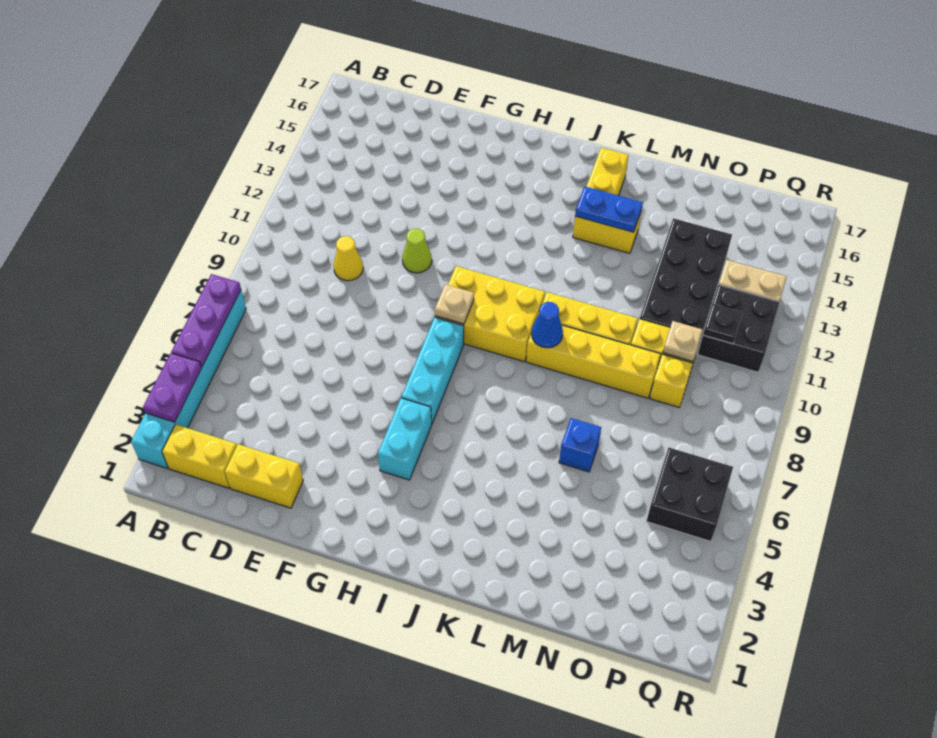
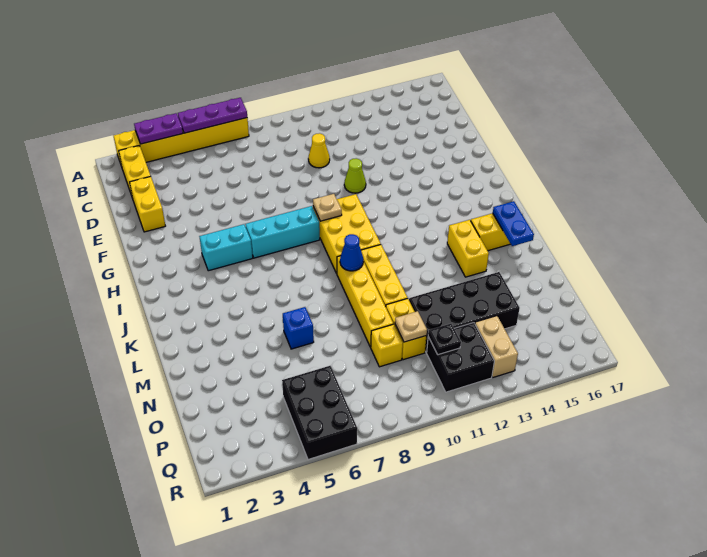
cyan brick A2:A7 level 1 -> yellow brick A2:A7 level 1
blue plate K14:L14 level 2 -> blue plate K16:L16 level 2
black brick P5:Q6 level 1 -> black brick P5:R6 level 1

